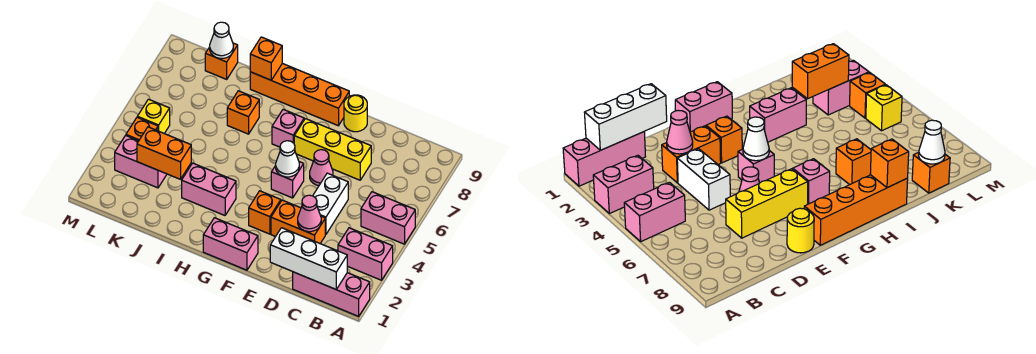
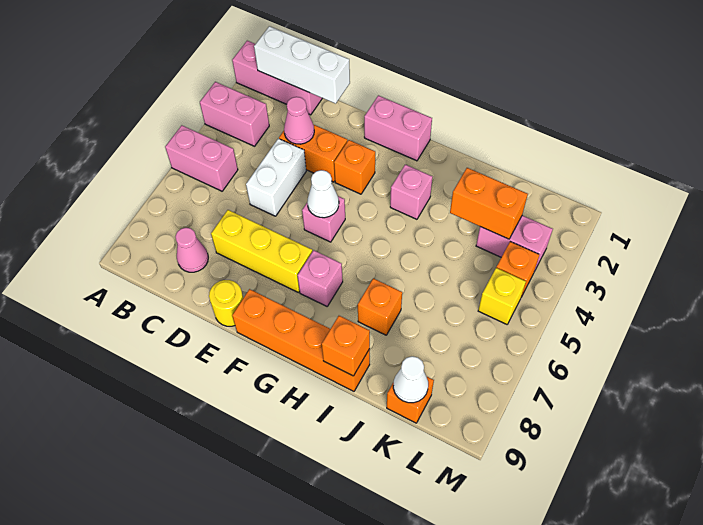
pink cone E6 level 1 -> pink cone C8 level 1
pink brick H3:I3 level 1 -> pink brick H3 level 1

